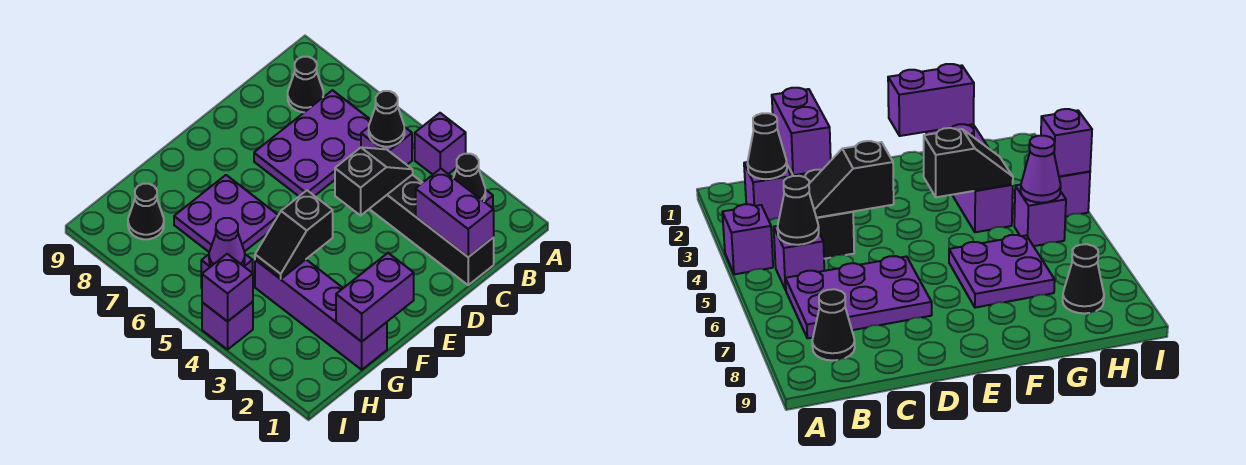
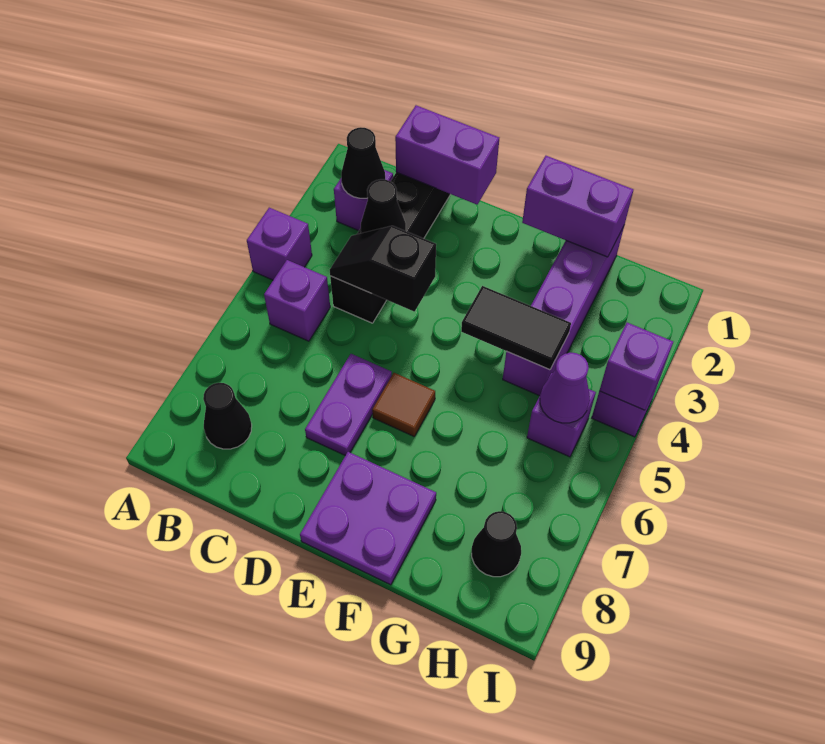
black cone B5 level 2 -> black cone C3 level 2
purple plate B6:D7 level 1 -> purple plate D6:D7 level 1
purple brick C1:C2 level 2 -> purple brick C1:D1 level 2
none -> brown tile E6 level 1
black slope F4:G4 level 2 top F -> black tile F4:G4 level 2
purple plate F6:G7 level 1 -> purple plate E8:F9 level 1

